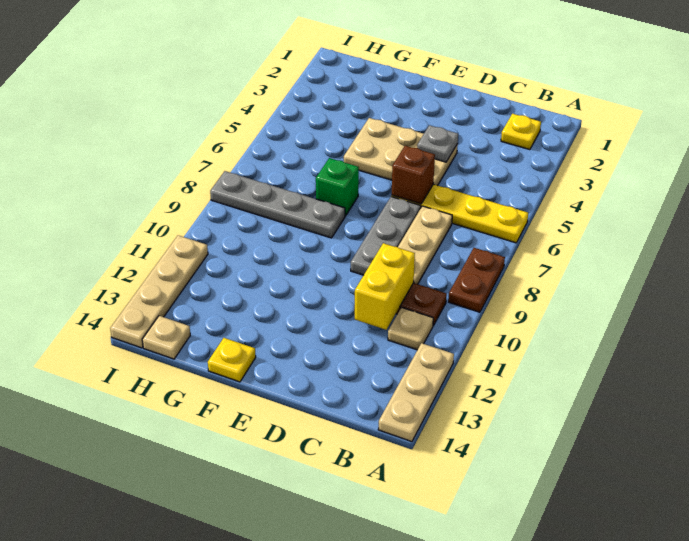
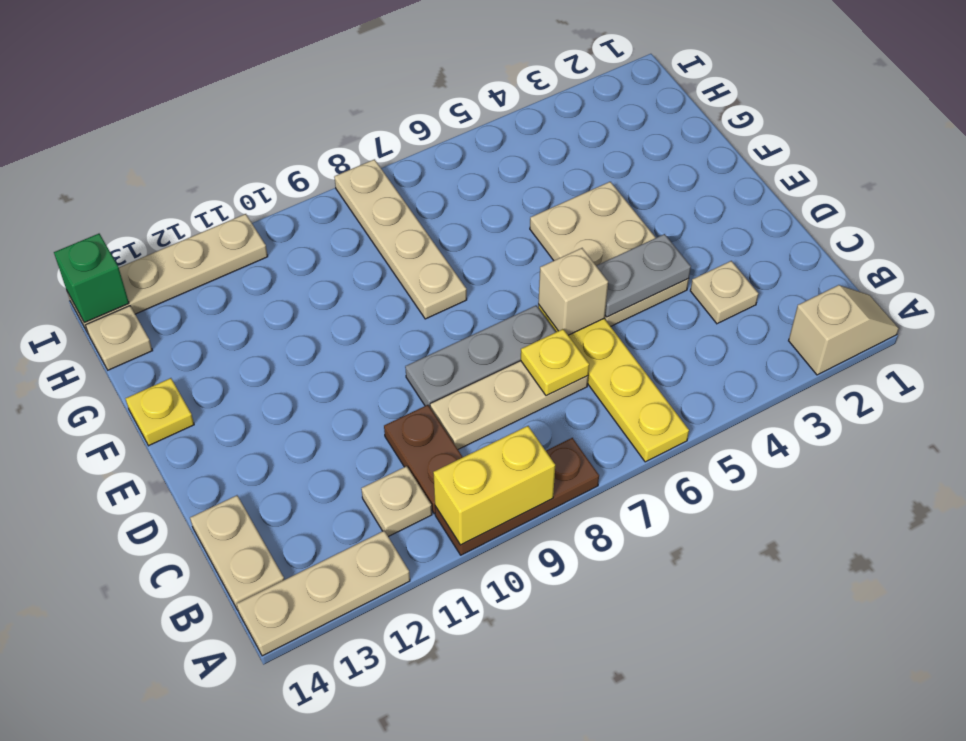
none -> tan slope A1:A2 level 1 top 2
brown plate A8:A9 level 1 -> brown plate A8:A10 level 1
yellow plate B2 level 1 -> yellow plate C7 level 2
none -> tan plate B14:C14 level 1
none -> tan plate C3 level 1
yellow brick C10:C11 level 2 -> yellow brick A9:A10 level 2
grey plate D4 level 2 -> grey plate D4:D5 level 2
brown brick D6 level 2 -> tan brick D6 level 2
green brick F7 level 1 -> green brick I14 level 2
grey plate F8:I8 level 1 -> tan plate F8:I8 level 1

